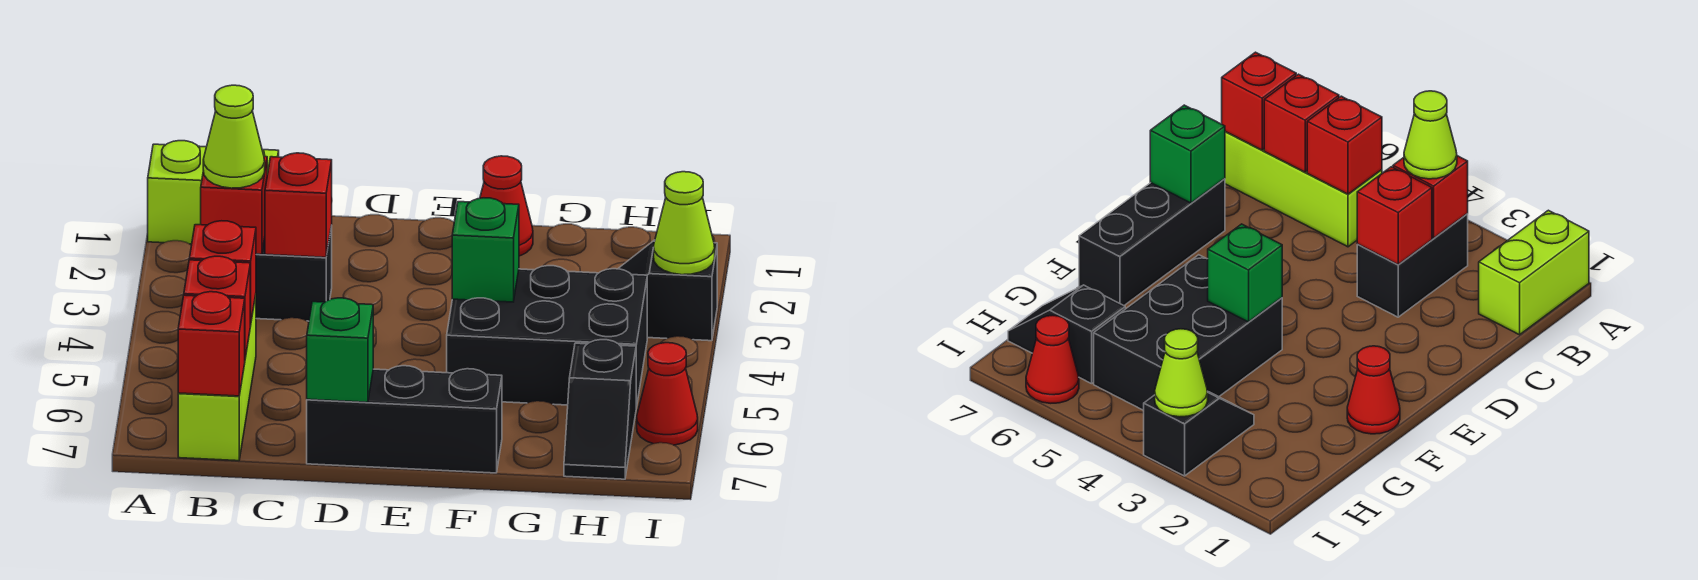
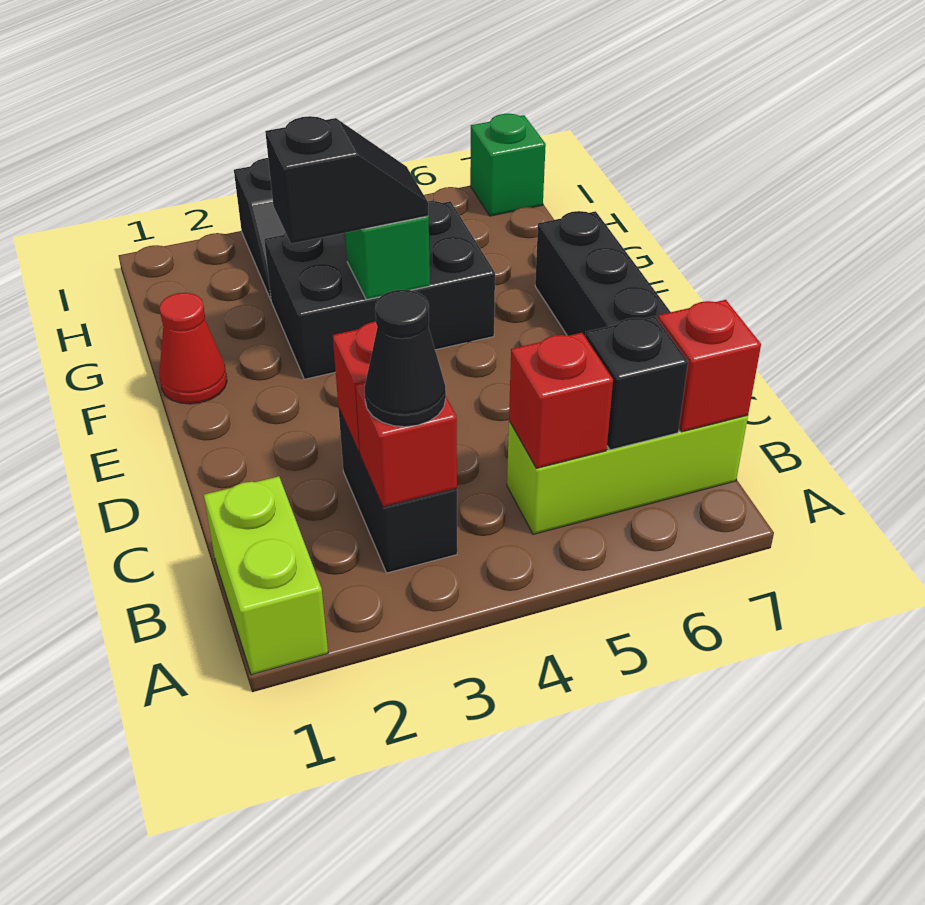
lime cone B3 level 3 -> black cone B3 level 3
red brick B6 level 2 -> black brick B6 level 2
green brick D7 level 2 -> green brick I7 level 1
black brick F4:H5 level 1 -> black brick F3:G5 level 1
black slope H6:H7 level 1 top 6 -> black slope F3:F4 level 3 top 3
lime cone I3 level 2 -> none
red cone I6 level 1 -> none

